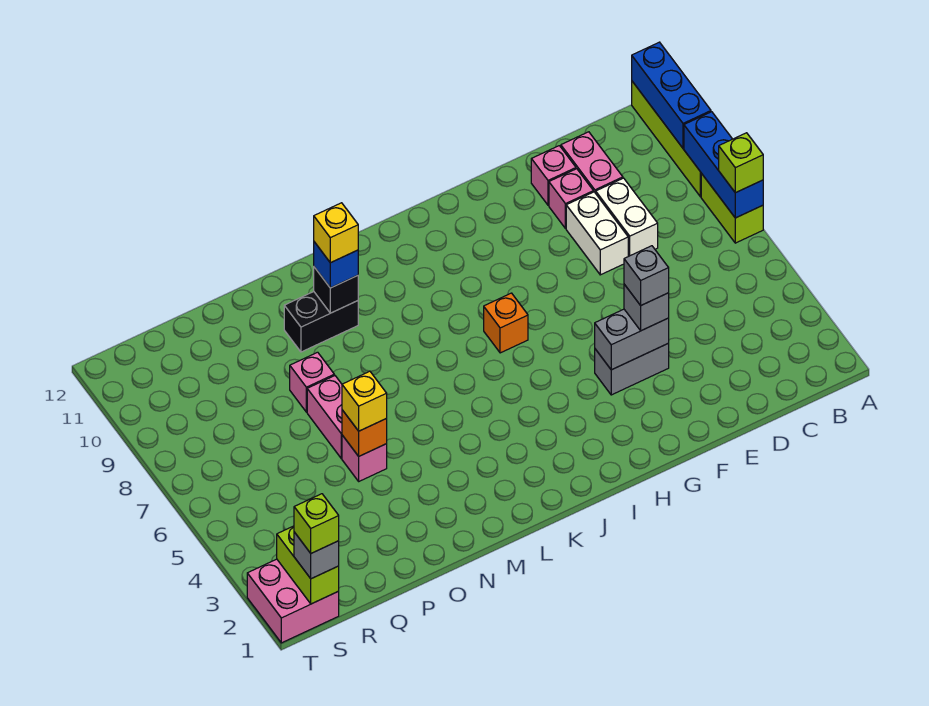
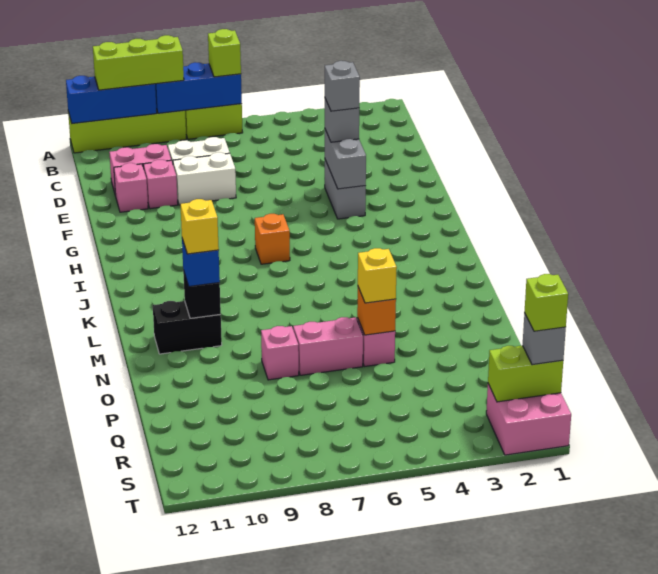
none -> lime brick A9:A11 level 3
black brick M10:N10 level 1 -> black brick M10:M11 level 1

